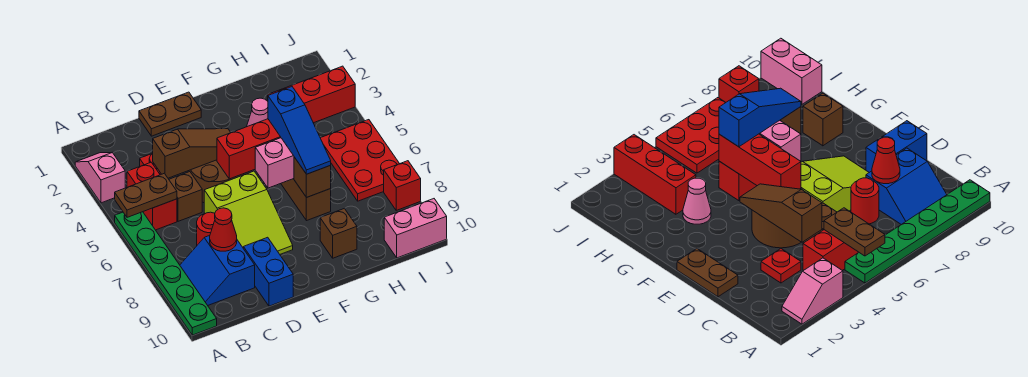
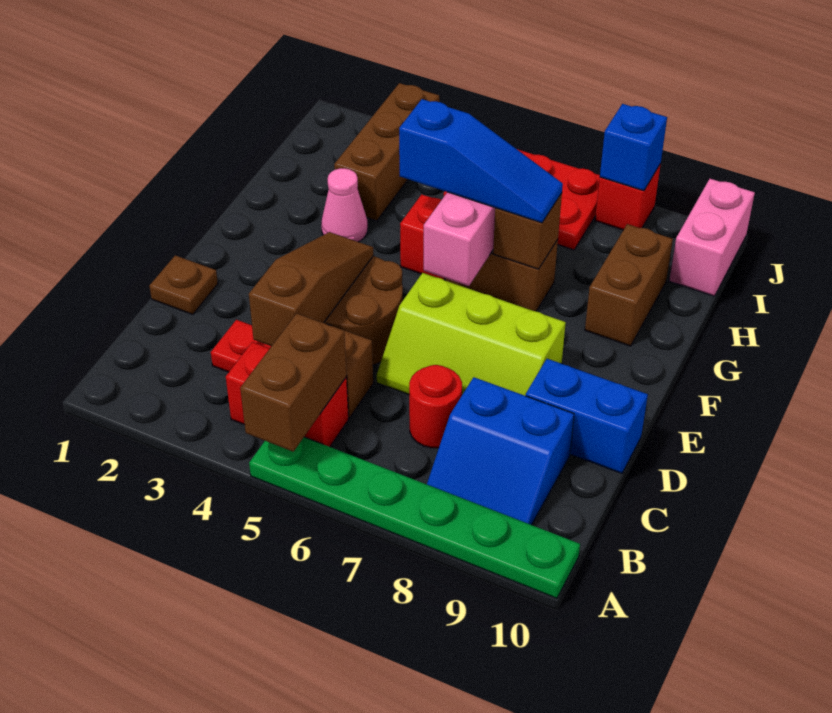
pink slope A2:A3 level 1 top 3 -> none
brown plate A5:B5 level 2 -> brown brick A5:B5 level 2
red cone C8 level 2 -> none
brown plate D1:E1 level 1 -> brown plate D1 level 1
lime slope D6:E8 level 1 top 6 -> lime slope D6:E8 level 1 top E
red brick E5:G5 level 2 -> none
brown brick G9 level 1 -> brown brick G9:H9 level 1
red brick H3:J3 level 1 -> brown brick H3:J3 level 1
none -> blue brick J8 level 2

